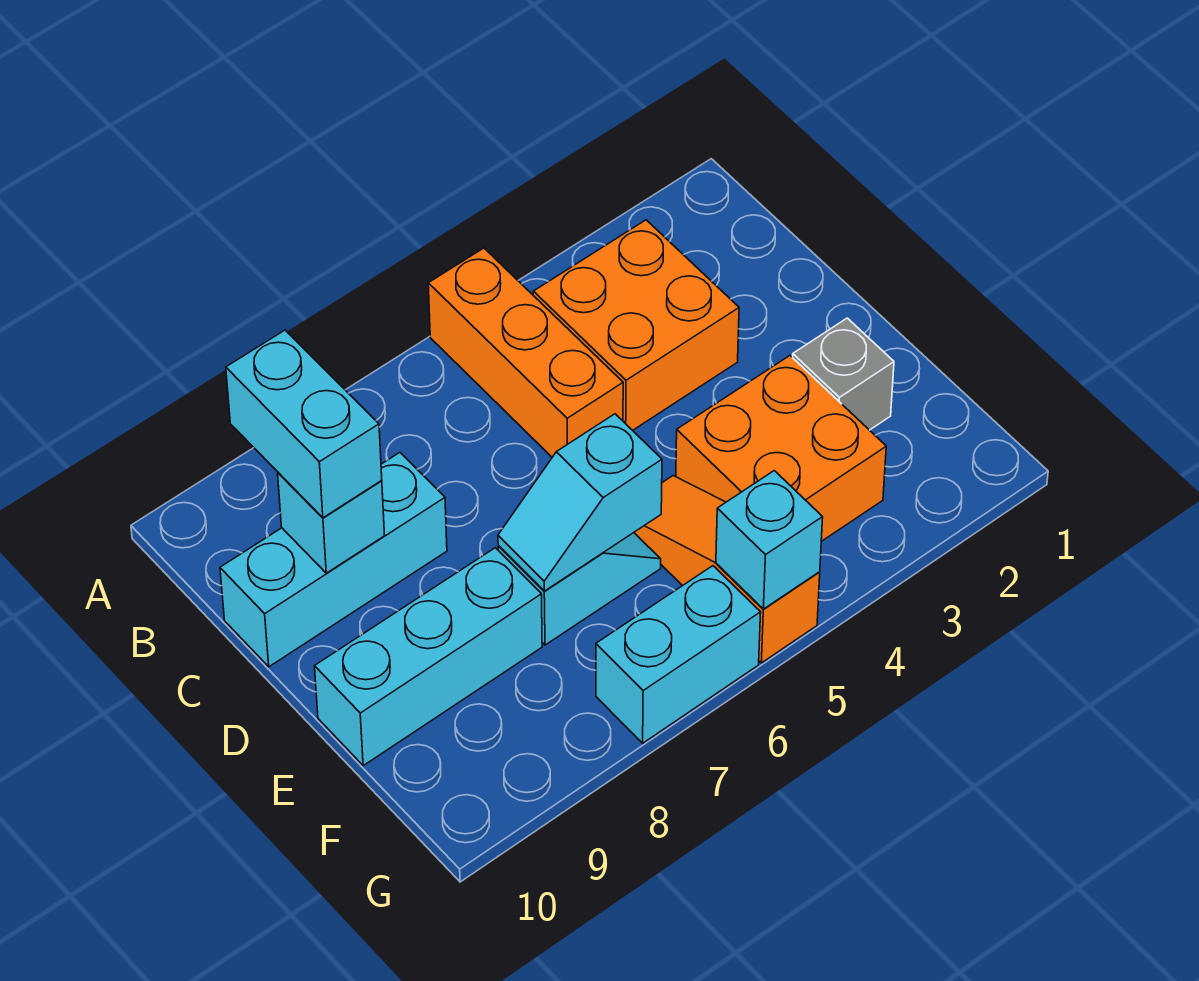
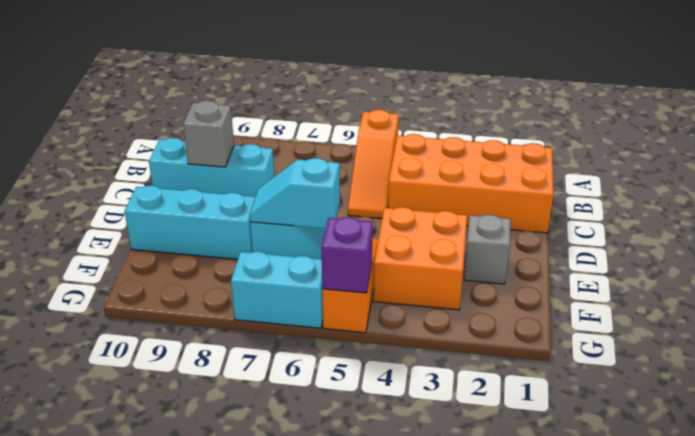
orange brick A5:C5 level 1 -> orange slope A5:C5 level 1 top A
orange brick B3:C4 level 1 -> orange brick B1:C4 level 1
cyan brick B9:C9 level 3 -> none
cyan brick C9 level 2 -> grey brick C9 level 2
cyan brick G5 level 2 -> purple brick G5 level 2

